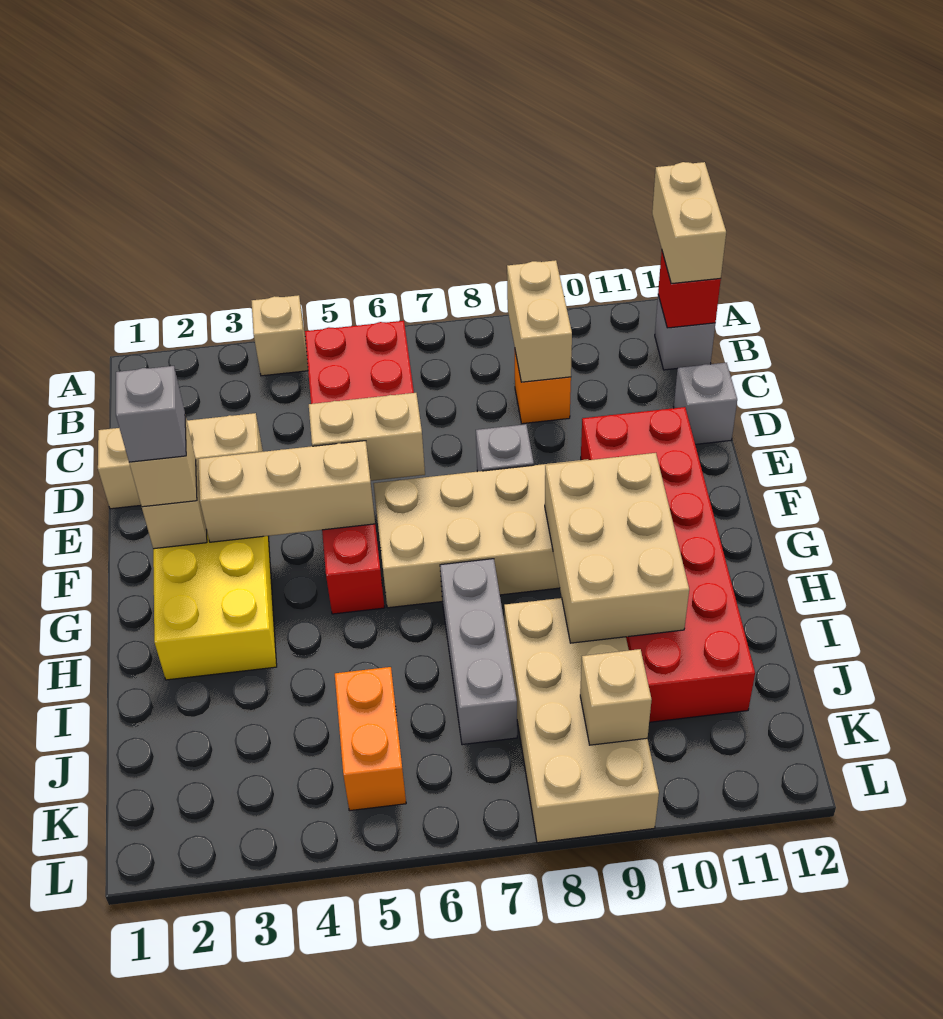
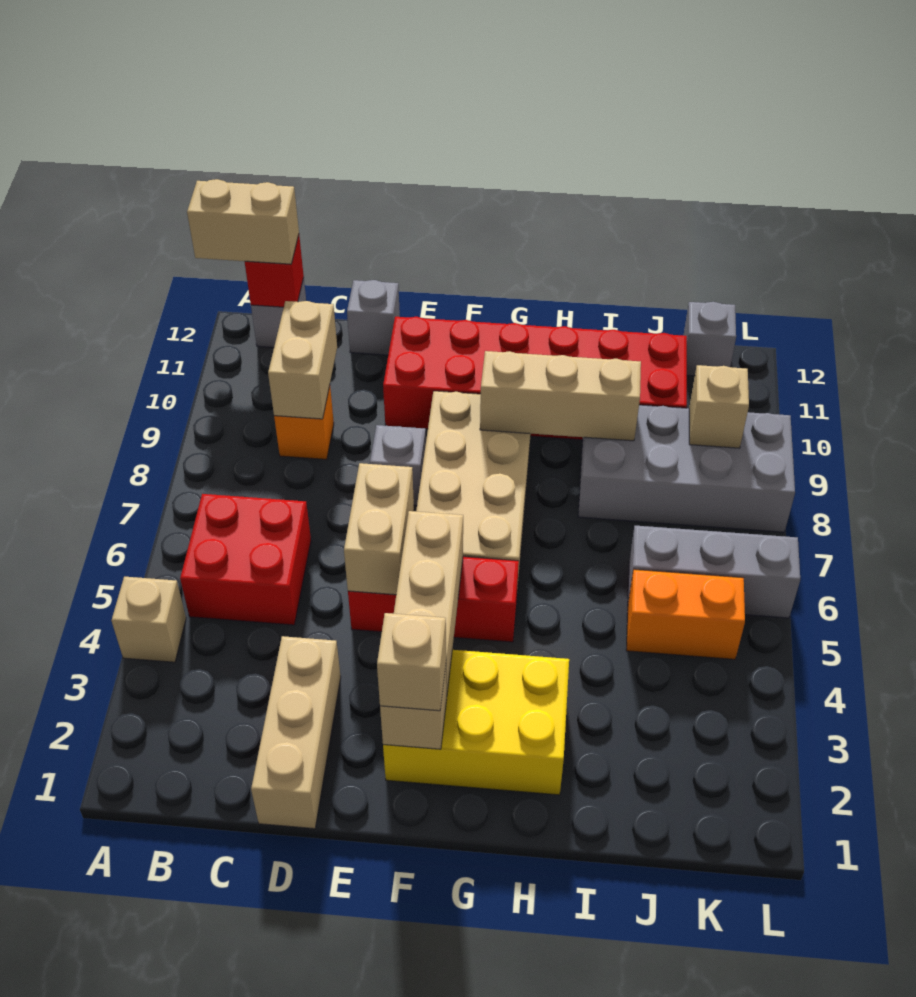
tan brick B9:C9 level 2 -> tan brick C9:C10 level 2
grey brick F2 level 4 -> grey brick K12 level 1
tan brick G9:I10 level 2 -> tan brick G9:I9 level 2
grey brick H7:J7 level 1 -> grey brick J6:L6 level 1
tan brick I8:L9 level 1 -> grey brick I8:L9 level 1

